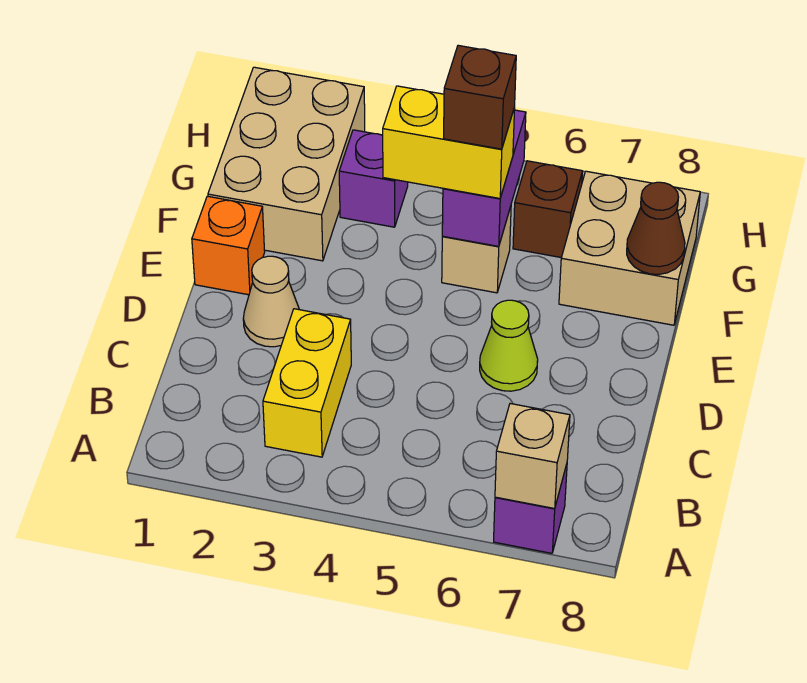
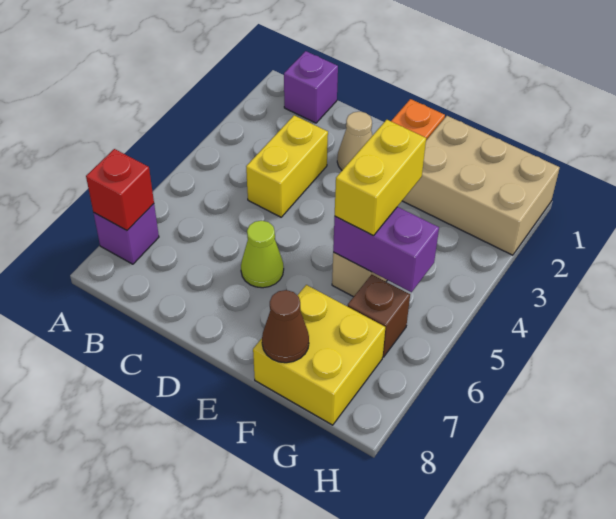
tan brick A7 level 2 -> red brick A7 level 2
yellow brick B3:C3 level 1 -> yellow brick C3:C4 level 1
brown brick F5 level 4 -> none
tan brick F7:G8 level 1 -> yellow brick F7:G8 level 1
purple brick G3 level 1 -> purple brick B1 level 1

